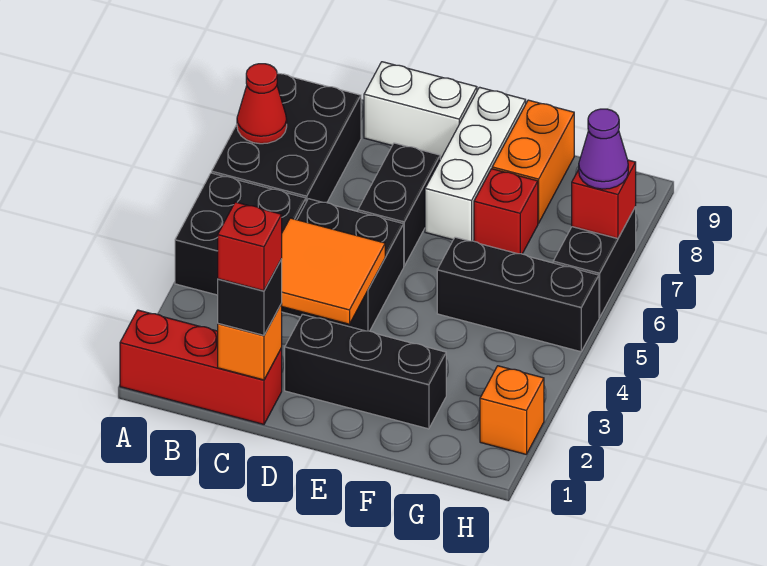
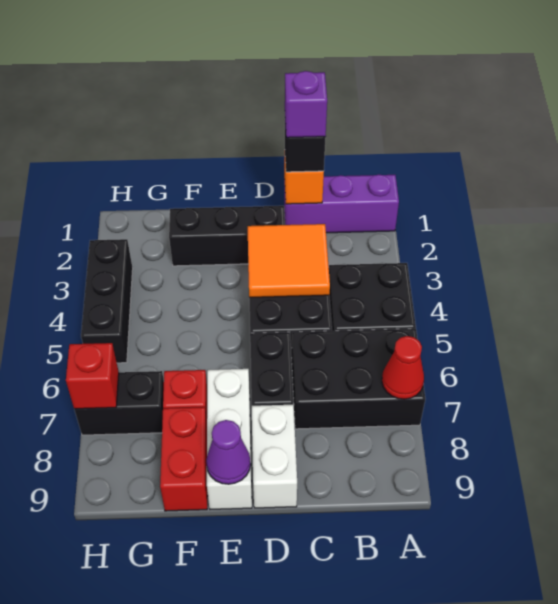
red brick A1:C1 level 1 -> purple brick A1:C1 level 1
black brick A6:B8 level 1 -> black brick A6:C7 level 1
red brick C1 level 4 -> purple brick C1 level 4
white brick C9:D9 level 1 -> white brick D8:D9 level 1
black brick F5:H5 level 1 -> black brick H3:H5 level 1
orange brick F8:F9 level 1 -> red brick F8:F9 level 1
orange brick H2 level 1 -> none
black brick H6:H7 level 1 -> black brick G7:H7 level 1
purple cone H7 level 3 -> purple cone E9 level 2

